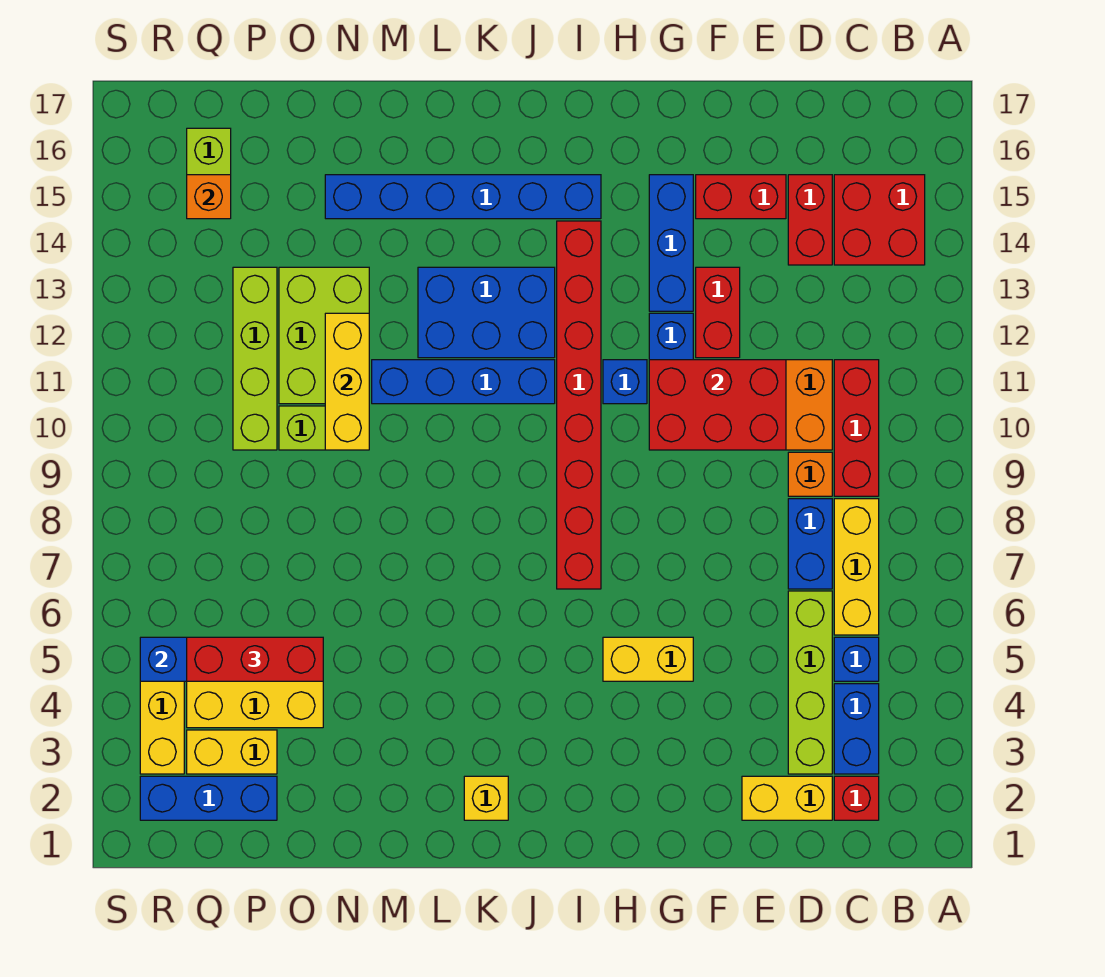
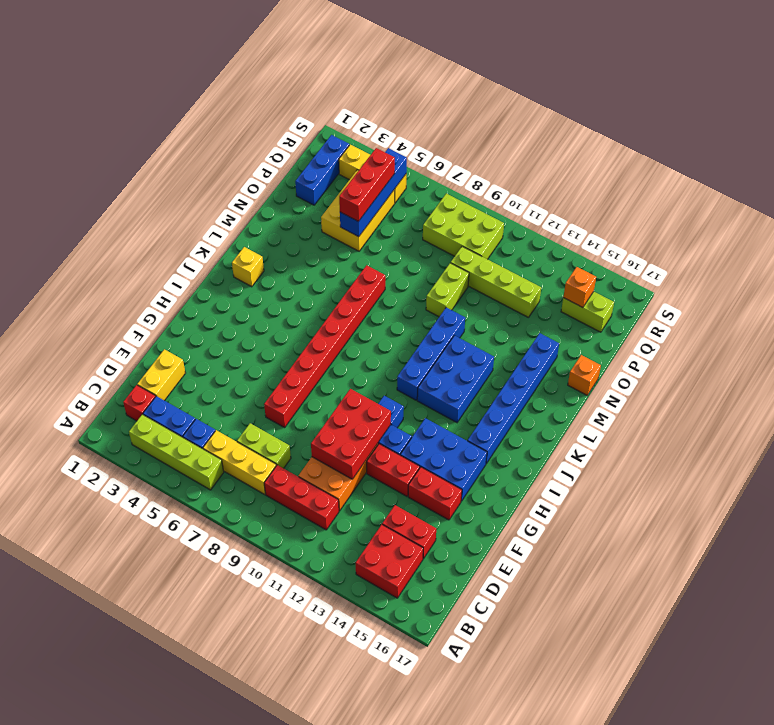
lime brick D3:D6 level 1 -> lime brick B3:B6 level 1
blue brick D7:D8 level 1 -> lime brick D7:D8 level 1
orange brick D9 level 1 -> orange brick N17 level 1
red brick E15:F15 level 1 -> red brick F14:F15 level 1
yellow brick G5:H5 level 1 -> none
blue brick G13:G15 level 1 -> blue brick G13:H15 level 1
red brick I7:I14 level 1 -> red brick F7:M7 level 1
yellow brick N10:N12 level 2 -> none
lime brick N11:O13 level 1 -> lime brick Q8:R10 level 1
yellow brick P3:Q3 level 1 -> none

